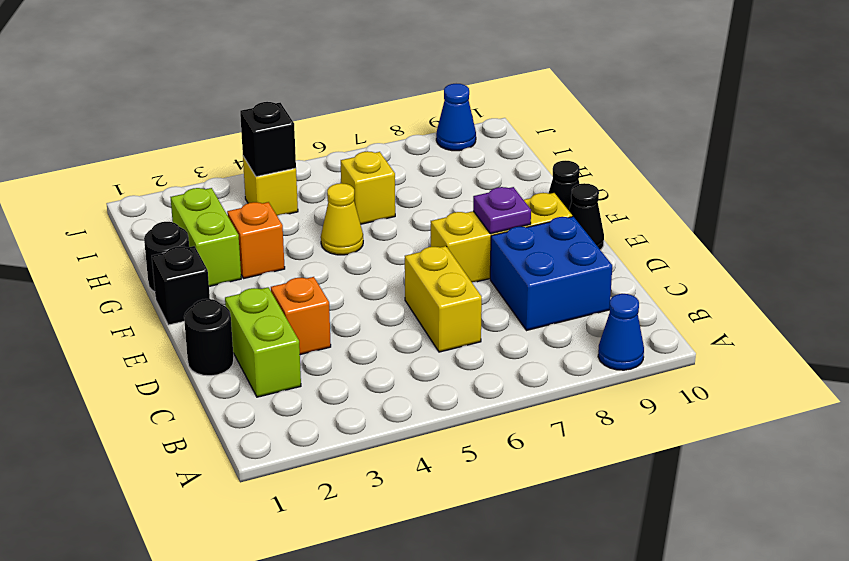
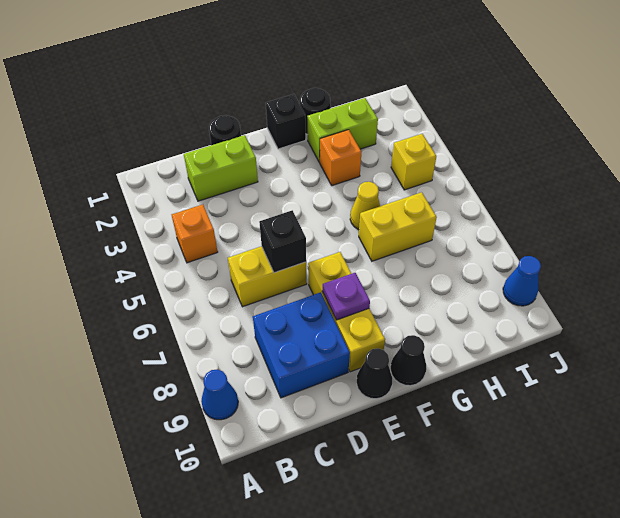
orange brick D3 level 1 -> orange brick B4 level 1
yellow brick H6 level 1 -> yellow brick G6:H6 level 1
black brick I4 level 2 -> black brick D6 level 2

